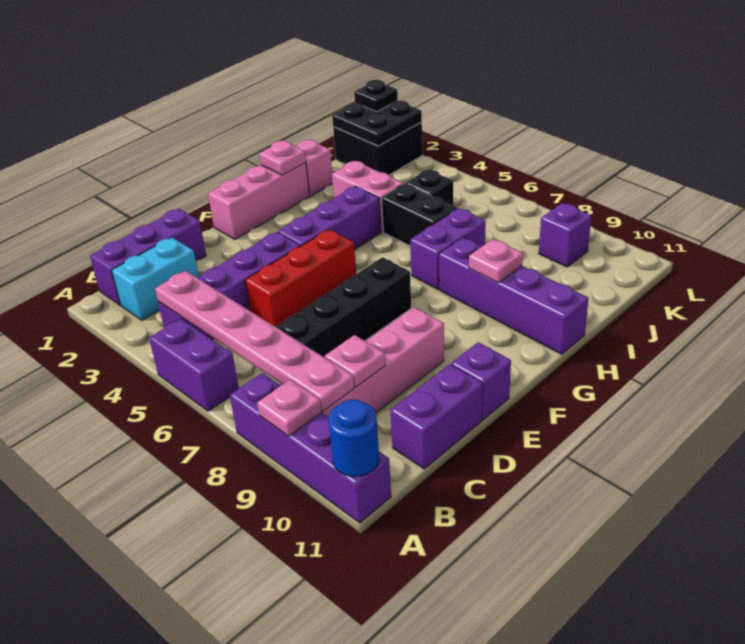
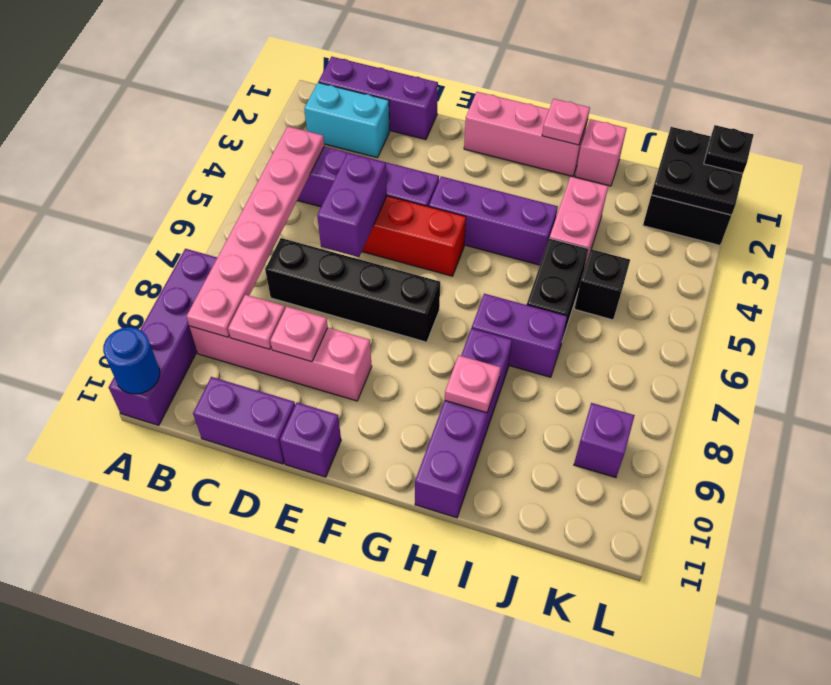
purple brick A5:A6 level 1 -> purple brick D5:D6 level 2
pink plate A9 level 2 -> pink plate D9 level 2

